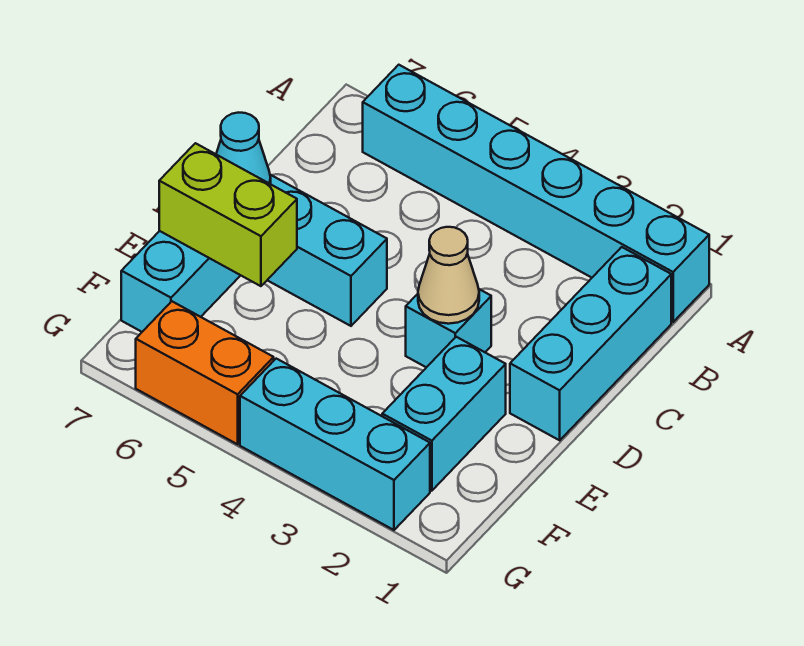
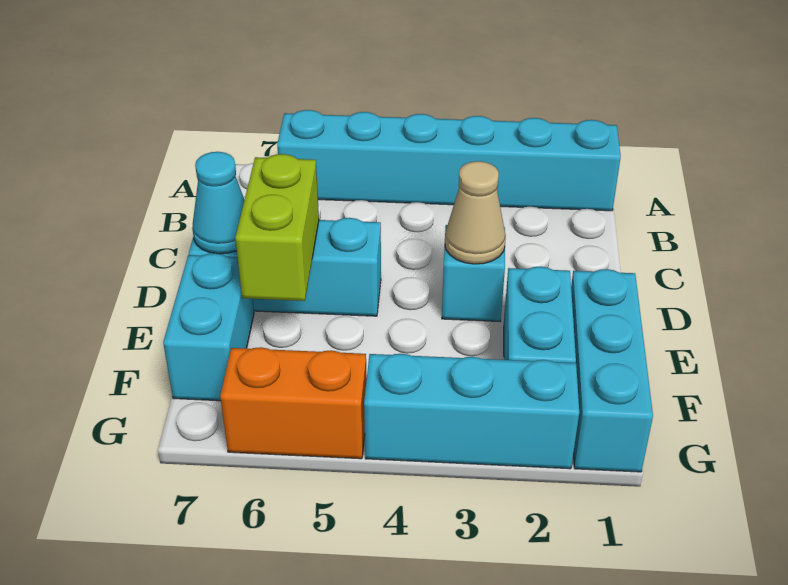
cyan brick B1:D1 level 1 -> cyan brick E1:G1 level 1
lime brick E6:E7 level 2 -> lime brick D6:E6 level 2

